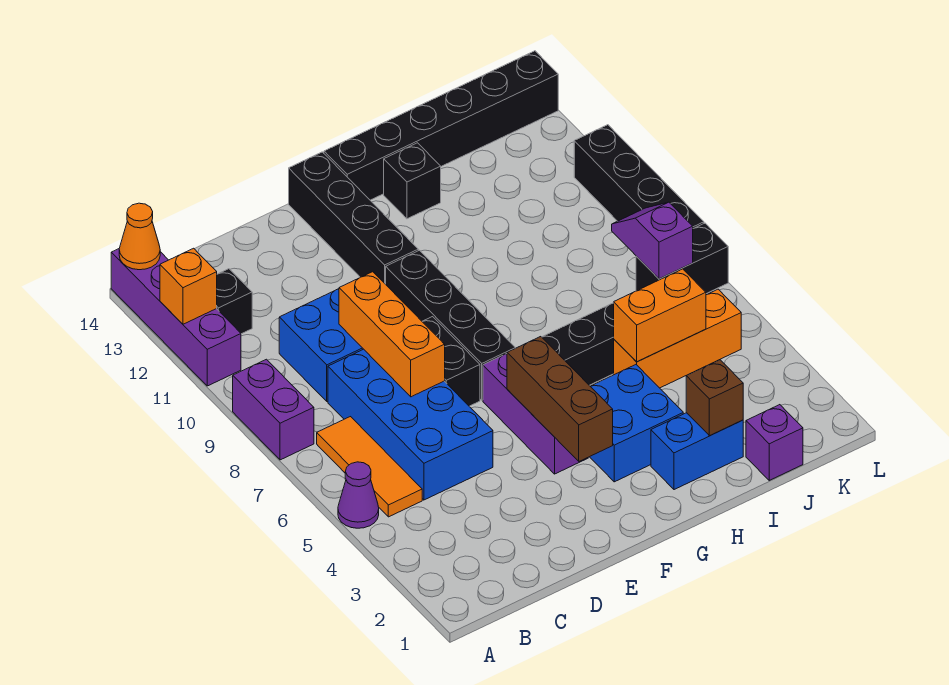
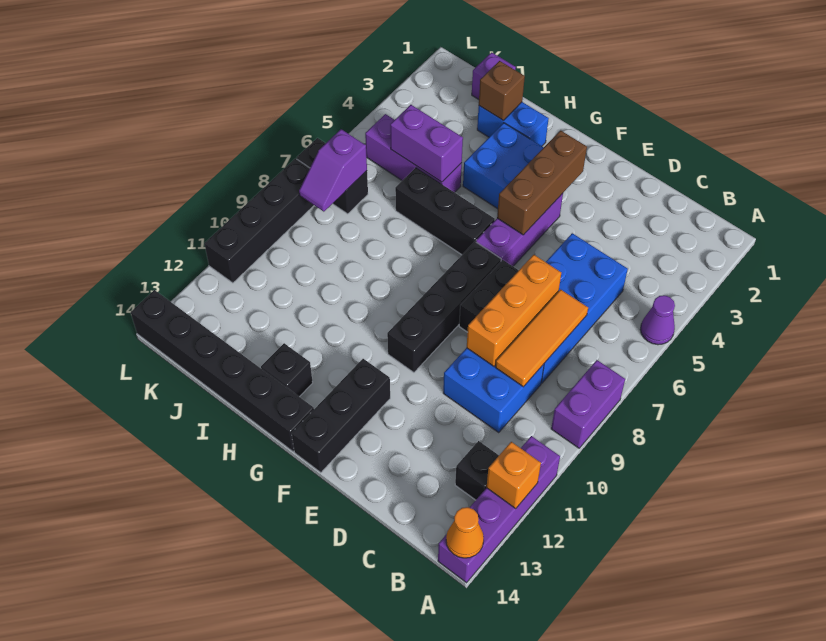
orange tile B5:B7 level 1 -> orange tile C7:C9 level 2
black brick F11:F14 level 1 -> black brick F12:F14 level 1
orange brick I5:K5 level 1 -> purple brick I5:K5 level 1
orange brick I5:J5 level 2 -> purple brick I5:J5 level 2

